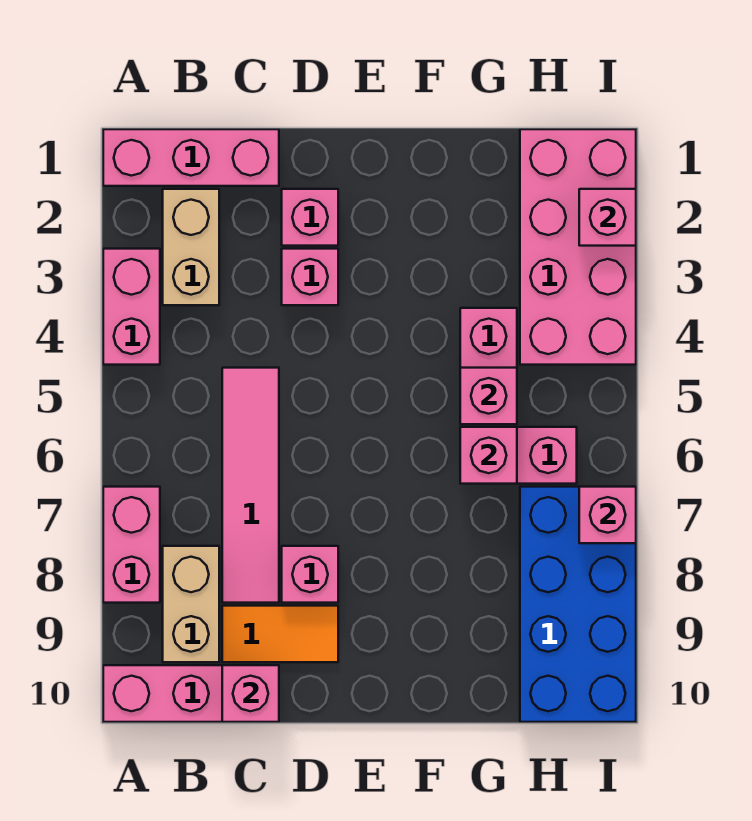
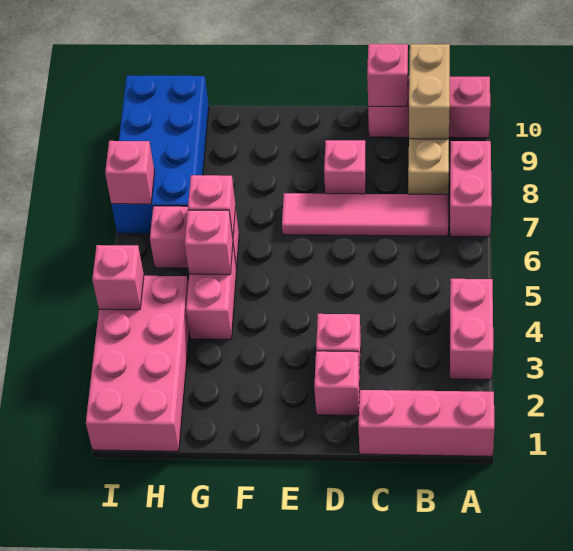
tan brick B2:B3 level 1 -> tan brick B9:B10 level 2
pink tile C5:C8 level 1 -> pink tile B7:E7 level 1
orange tile C9:D9 level 1 -> none
pink brick I2 level 2 -> pink brick I4 level 2

